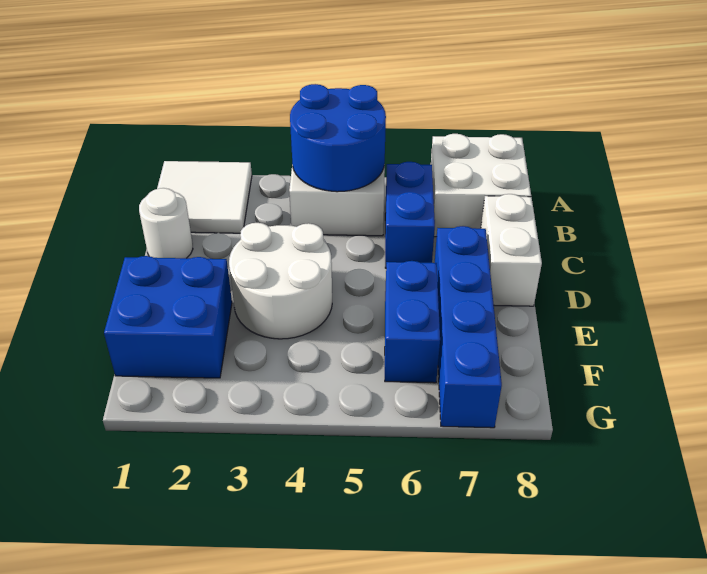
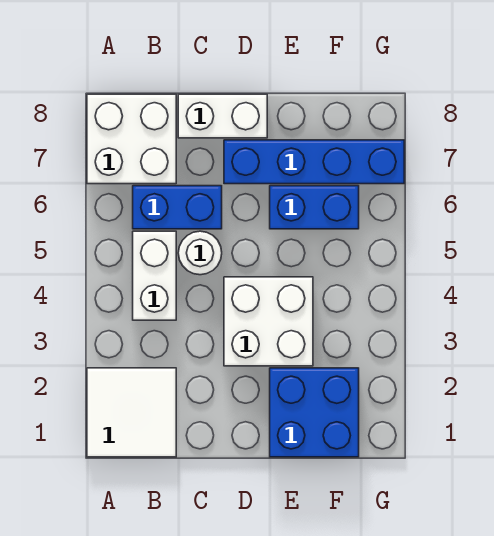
blue round brick A4:B5 level 2 -> none
white round brick C1 level 1 -> white round brick C5 level 1
white round brick D3:E4 level 1 -> white brick D3:E4 level 1

